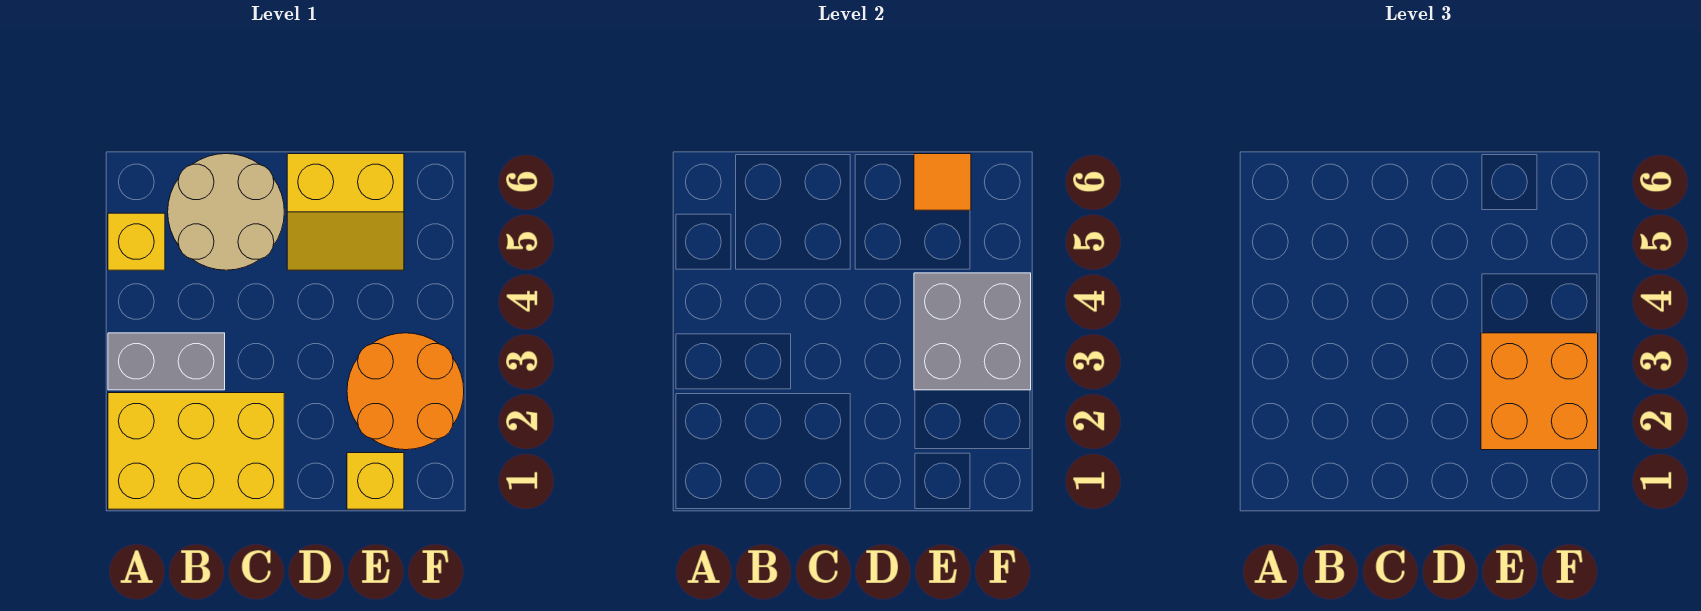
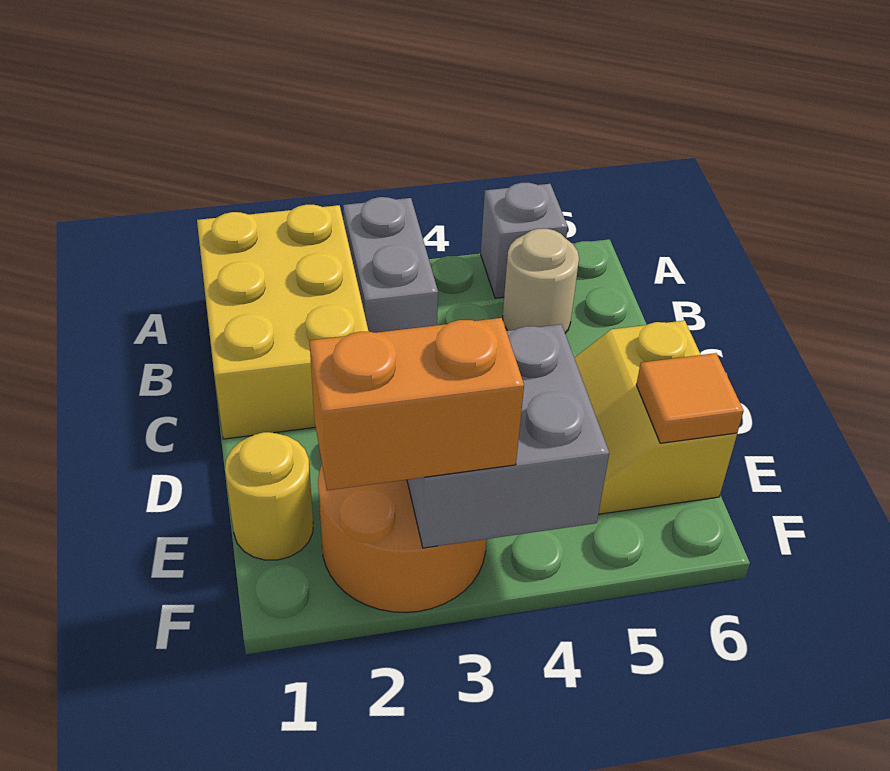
yellow brick A5 level 1 -> grey brick A5 level 1
tan round brick B5:C6 level 1 -> tan round brick B5 level 1
yellow brick E1 level 1 -> yellow round brick E1 level 1
orange brick E2:F3 level 3 -> orange brick F2:F3 level 3

